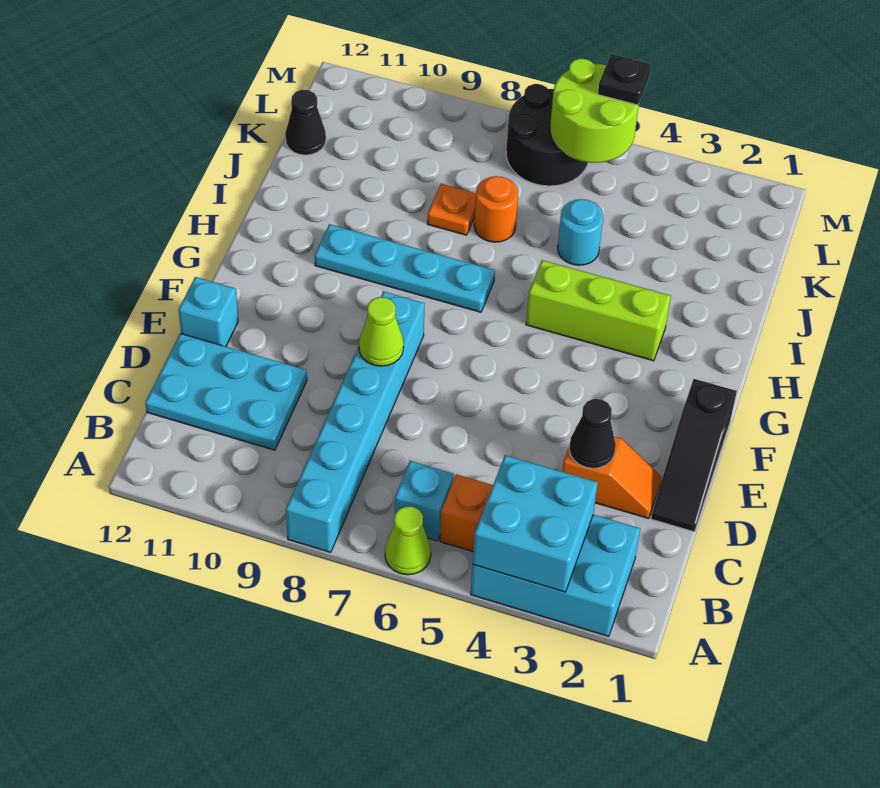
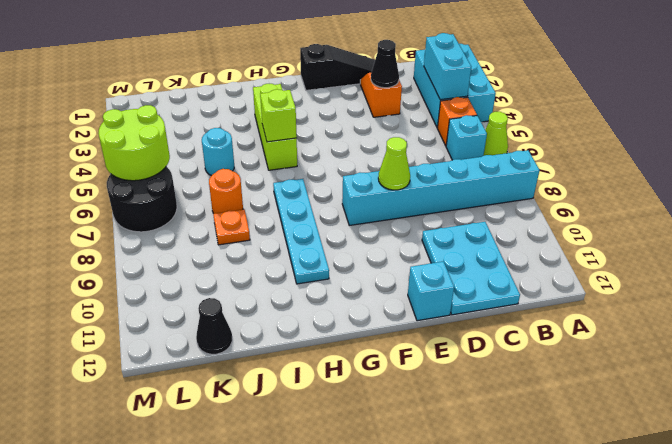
cyan brick A3:B4 level 2 -> cyan brick B3:B4 level 2
none -> lime brick H5 level 2
black plate M5 level 3 -> none

